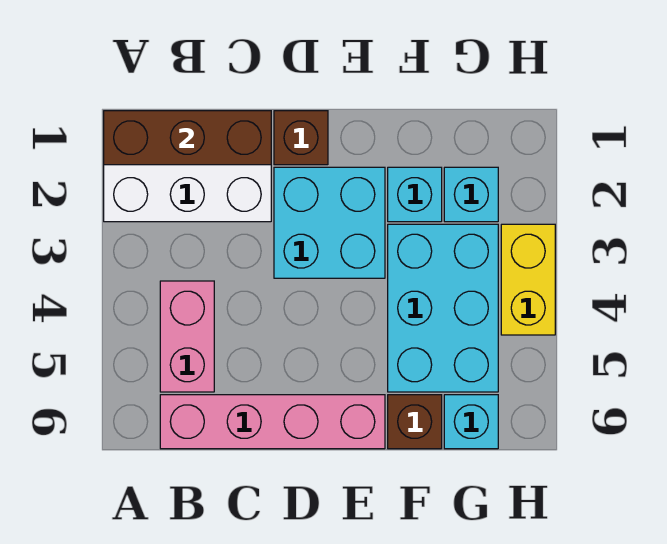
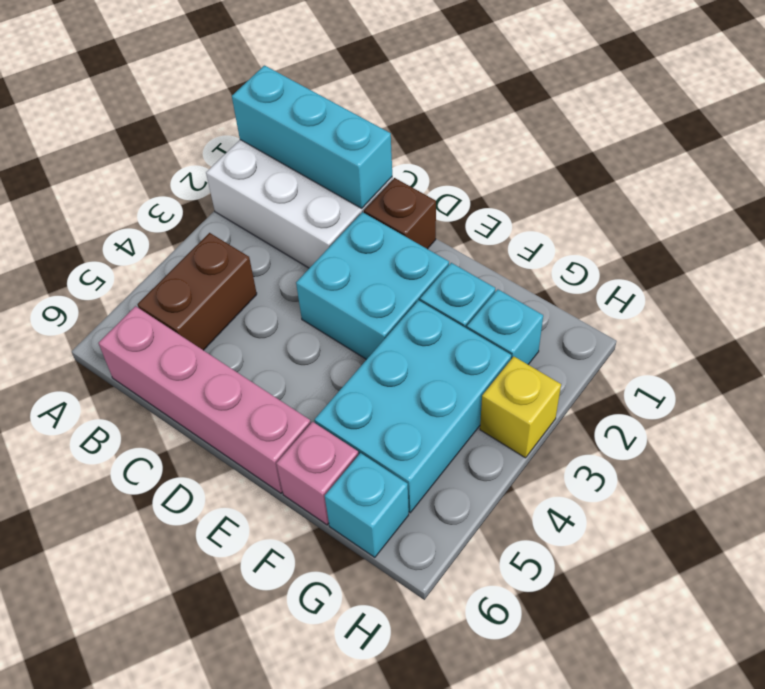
brown brick A1:C1 level 2 -> cyan brick A1:C1 level 2
pink brick B4:B5 level 1 -> brown brick B4:B5 level 1
brown brick F6 level 1 -> pink brick F6 level 1
yellow brick H3:H4 level 1 -> yellow brick H3 level 1

